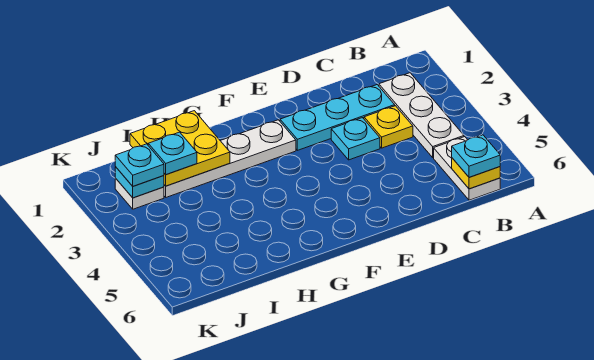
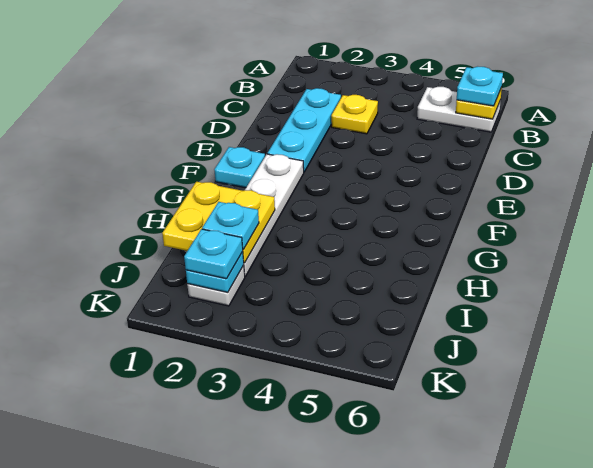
white plate B2:B4 level 1 -> none
cyan plate D3 level 1 -> cyan plate F1 level 1

